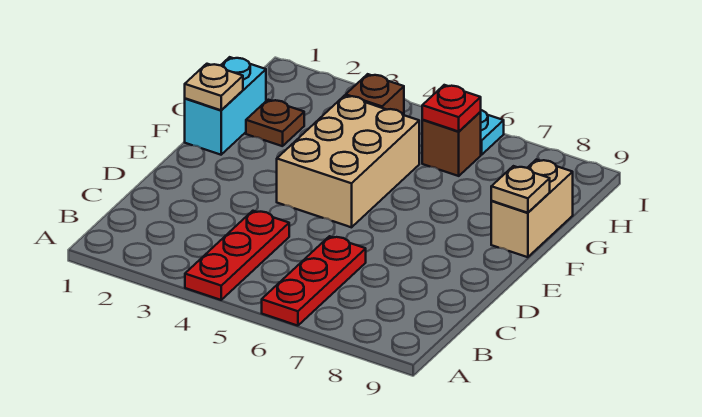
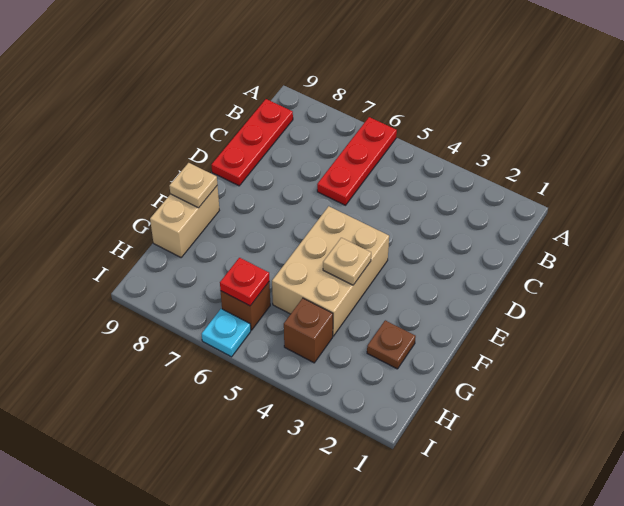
red plate A4:C4 level 1 -> red plate B9:D9 level 1
cyan brick F1:G1 level 1 -> none
tan plate F1 level 2 -> tan plate F4 level 2

